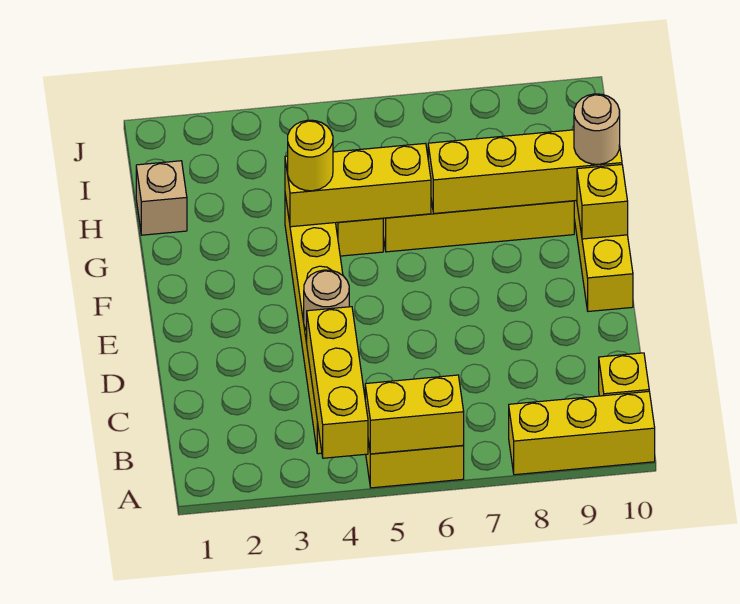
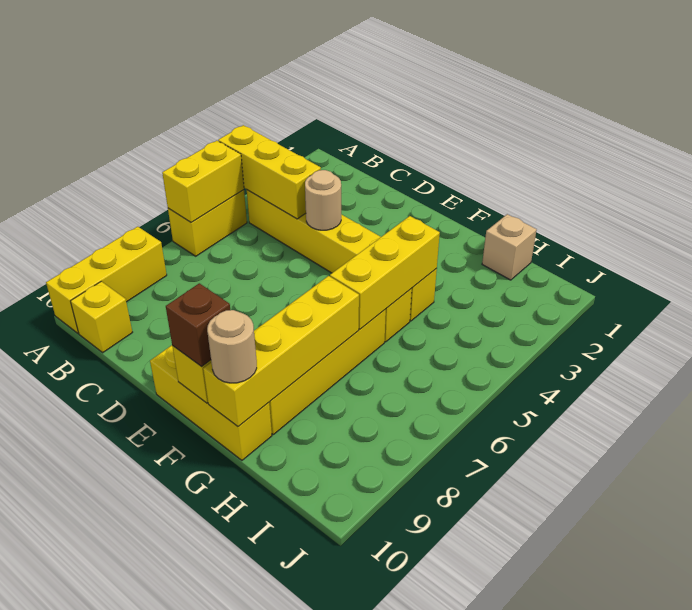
none -> brown brick F10 level 3
yellow round brick G4 level 3 -> none

